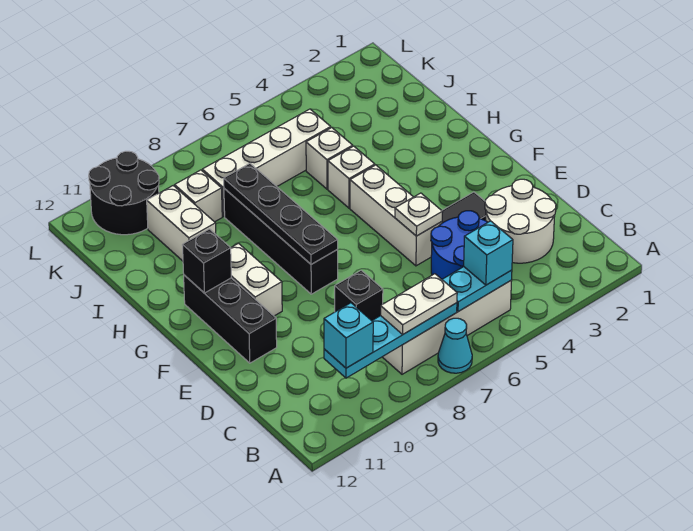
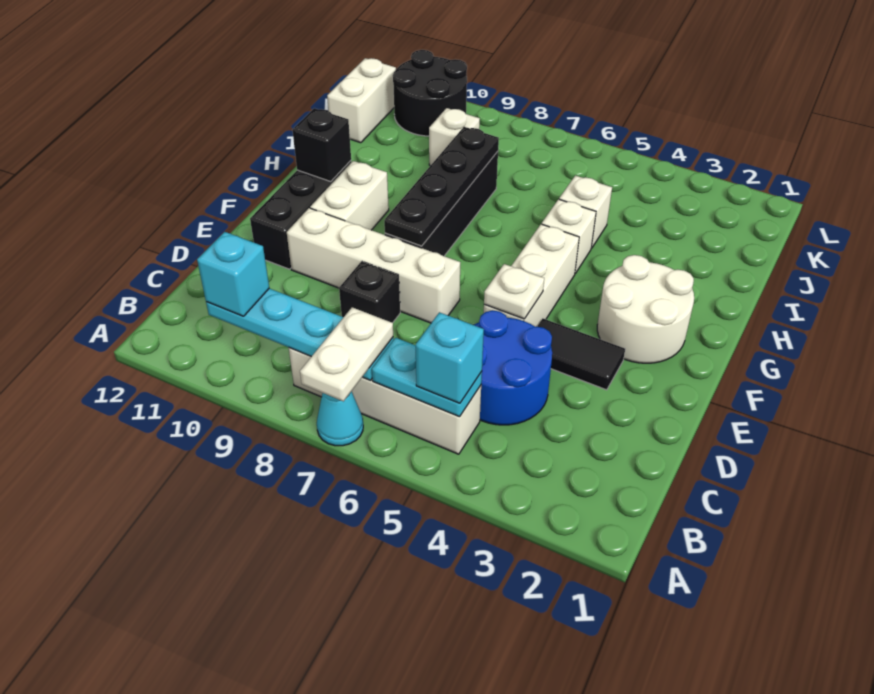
white plate B7:B8 level 3 -> white plate A7:B7 level 3
white round brick C2:D3 level 1 -> white round brick F2:G3 level 1
white brick I10:J10 level 1 -> white brick J12:K12 level 1
white brick J5:J8 level 1 -> white brick E7:E10 level 1

